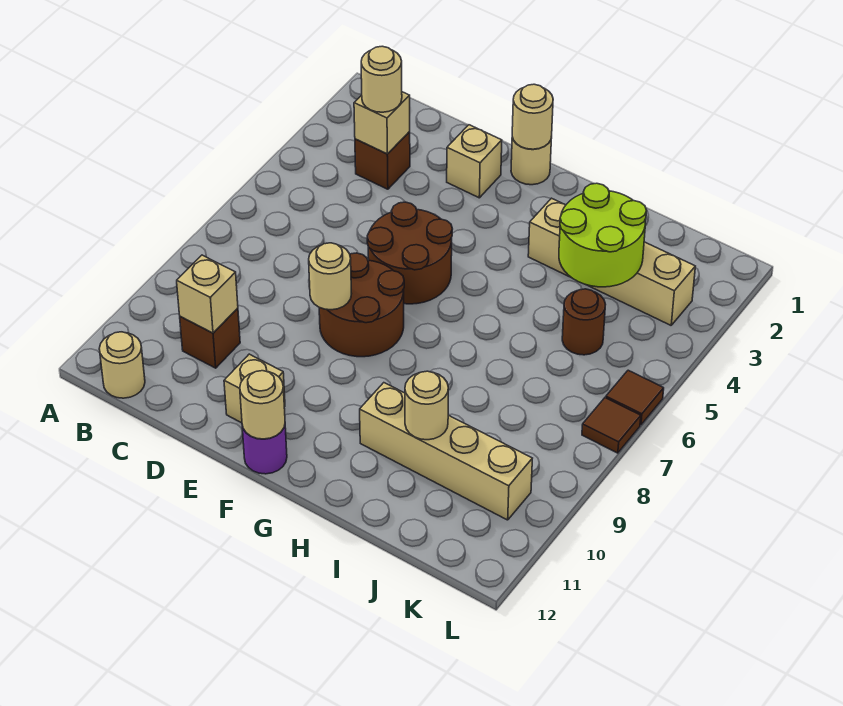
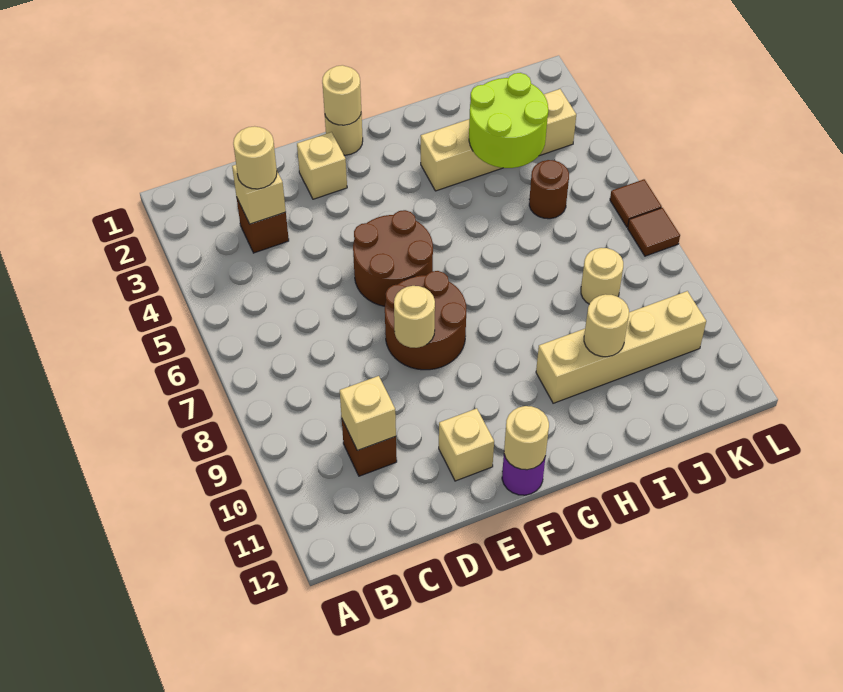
tan round brick B12 level 1 -> tan round brick J8 level 1

